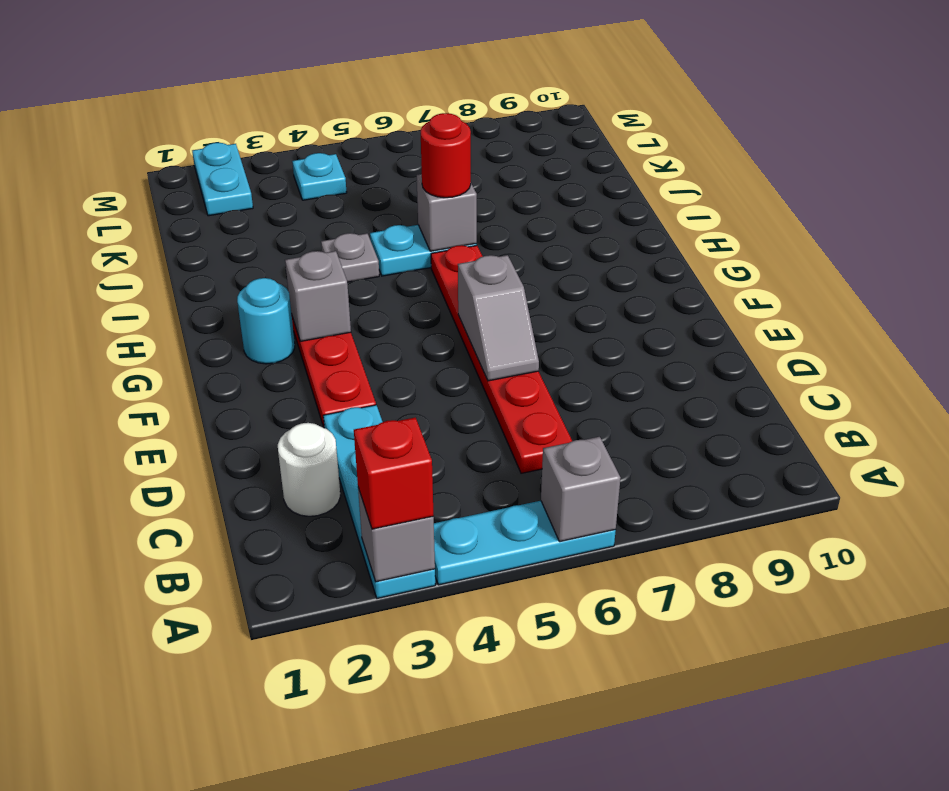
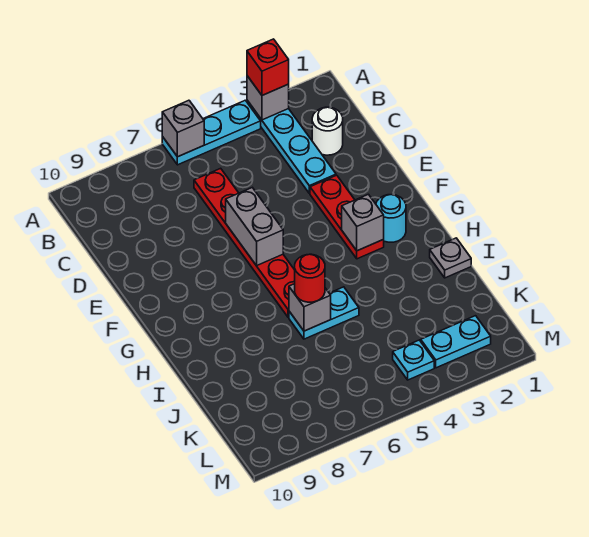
grey slope E6:F6 level 2 top F -> grey brick E6:F6 level 2
grey plate I4 level 1 -> grey plate I1 level 1
cyan plate L2:M2 level 1 -> cyan plate L2:L3 level 1

